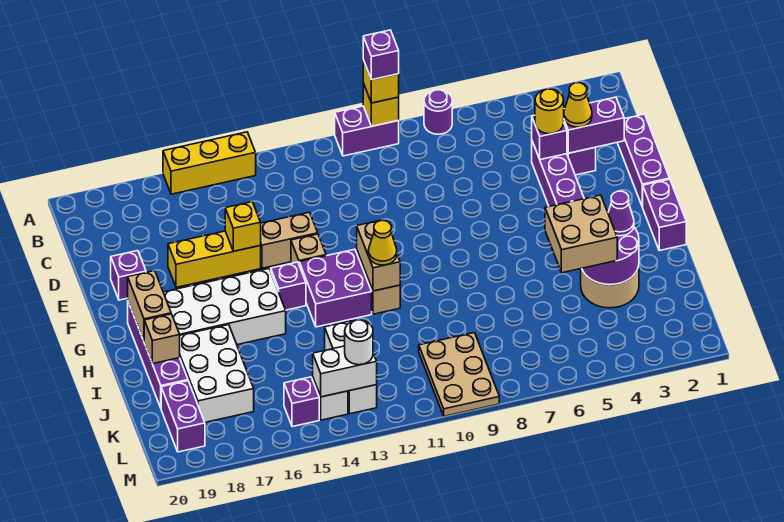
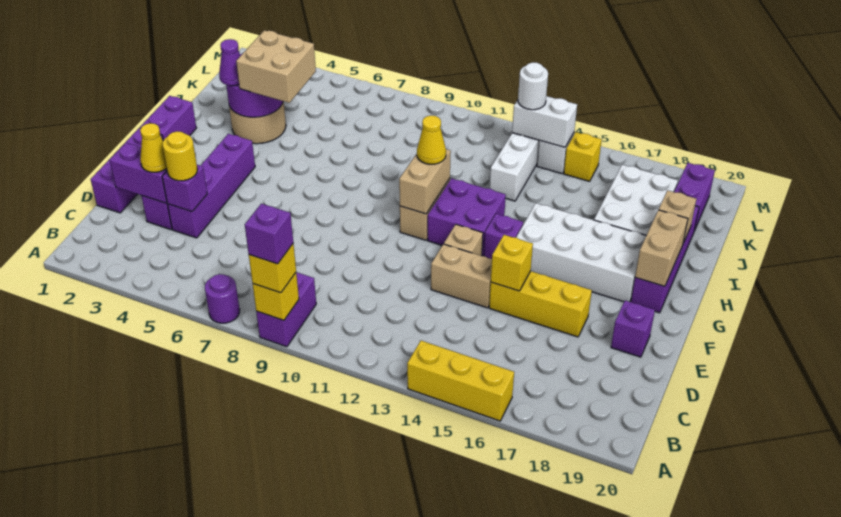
purple brick A9:A10 level 1 -> purple brick A9:B9 level 1
tan plate K9:M10 level 1 -> none
purple brick L15 level 1 -> yellow brick L15 level 1

